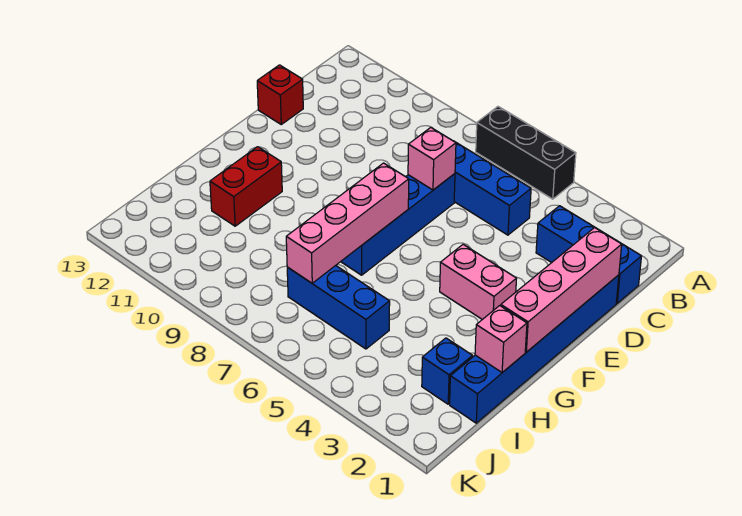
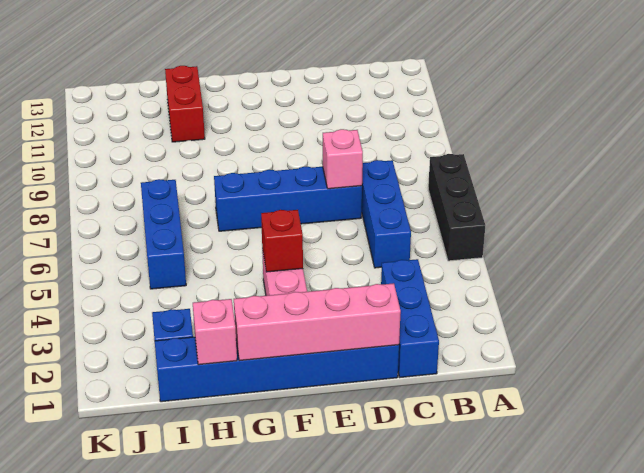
red brick D13 level 1 -> red brick F4 level 2
pink brick F7:I7 level 2 -> none
red brick G11:H11 level 1 -> red brick H11:H12 level 1

